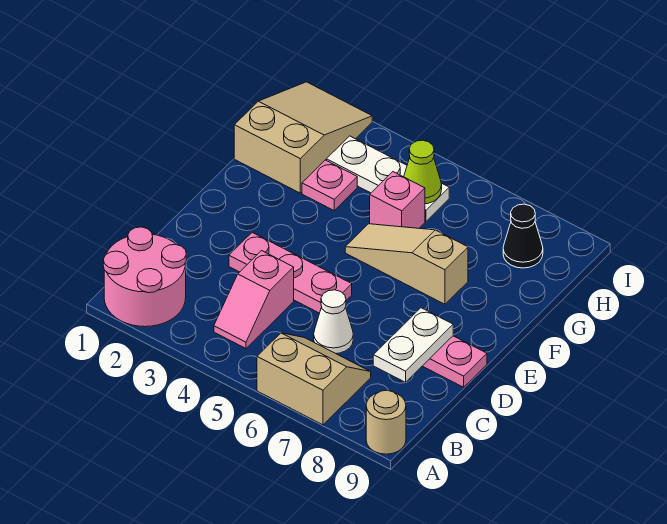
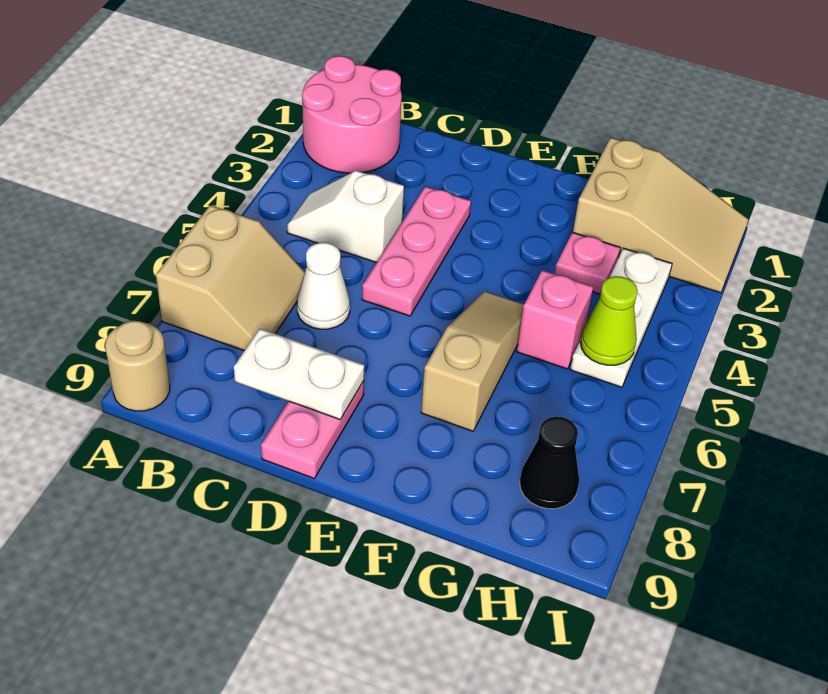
pink slope B4:C4 level 1 top C -> white slope B4:C4 level 1 top C

